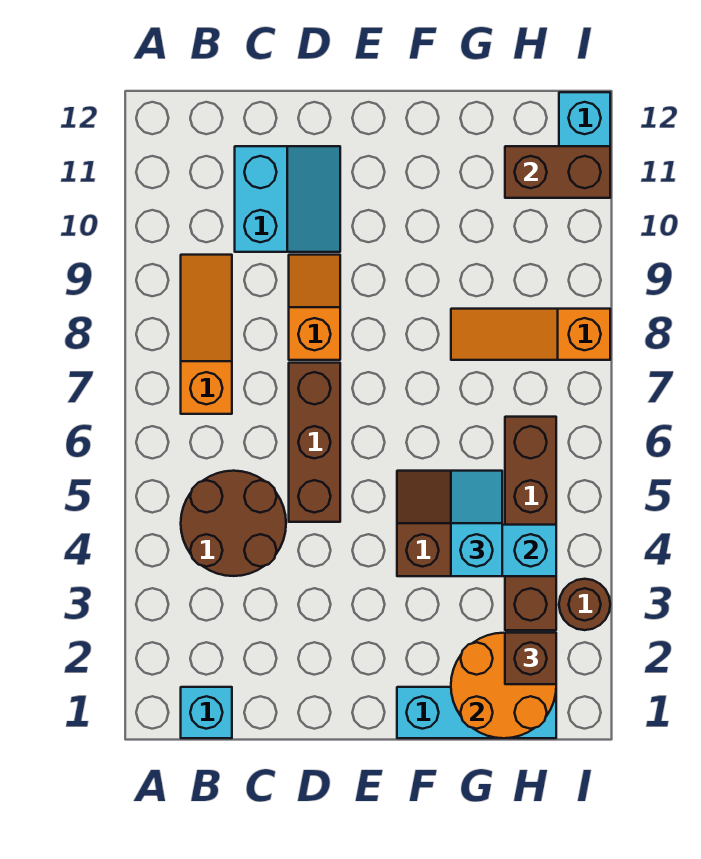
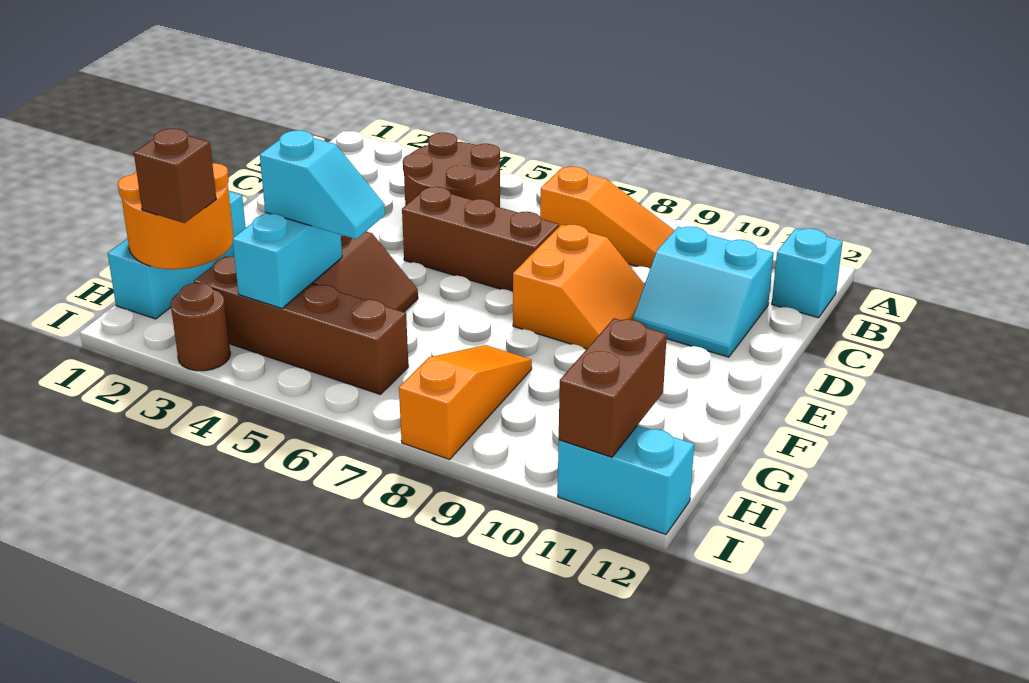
cyan brick B1 level 1 -> cyan brick B12 level 1
orange slope D8:D9 level 1 top 8 -> orange slope D8:E9 level 1 top 8

